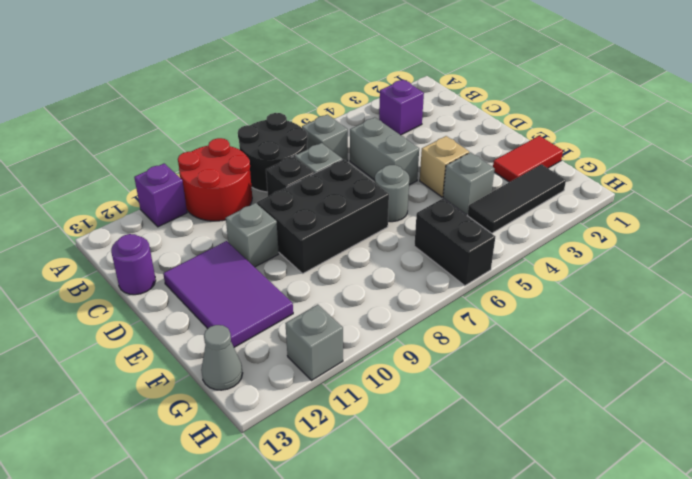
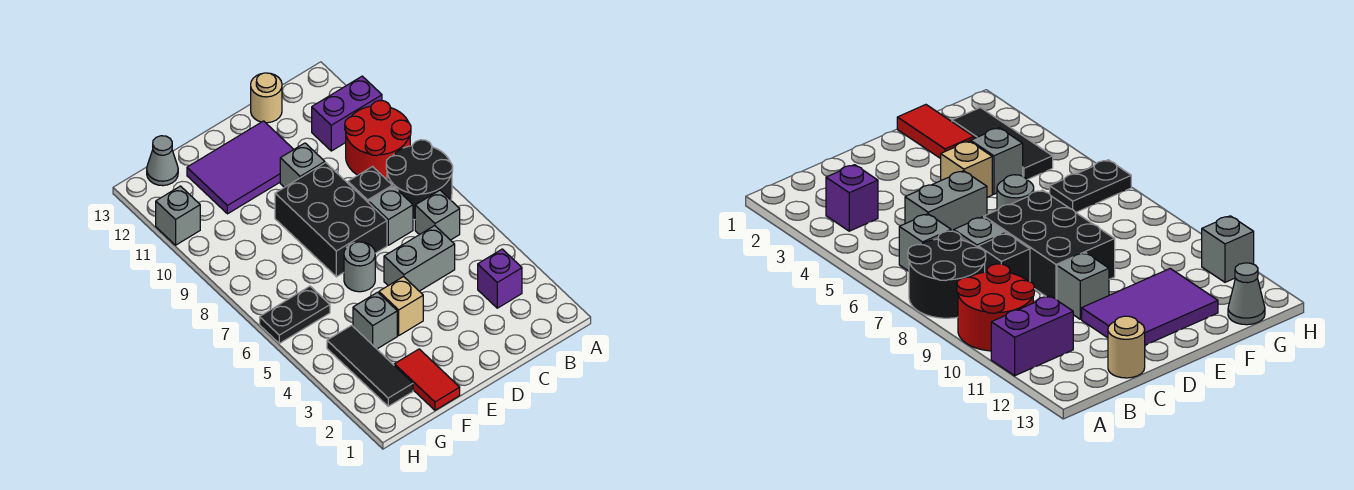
purple brick A11 level 1 -> purple brick A11:B11 level 1
purple round brick C13 level 1 -> tan round brick C13 level 1
black brick G6:H6 level 1 -> black plate G6:H6 level 1

